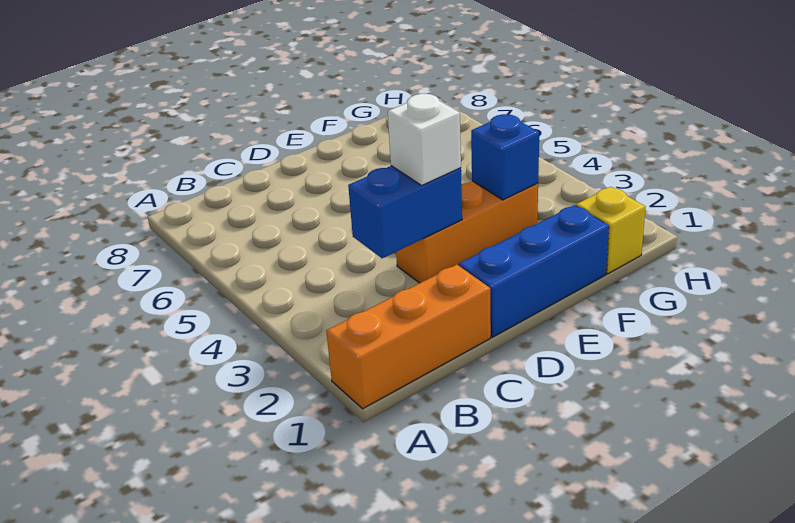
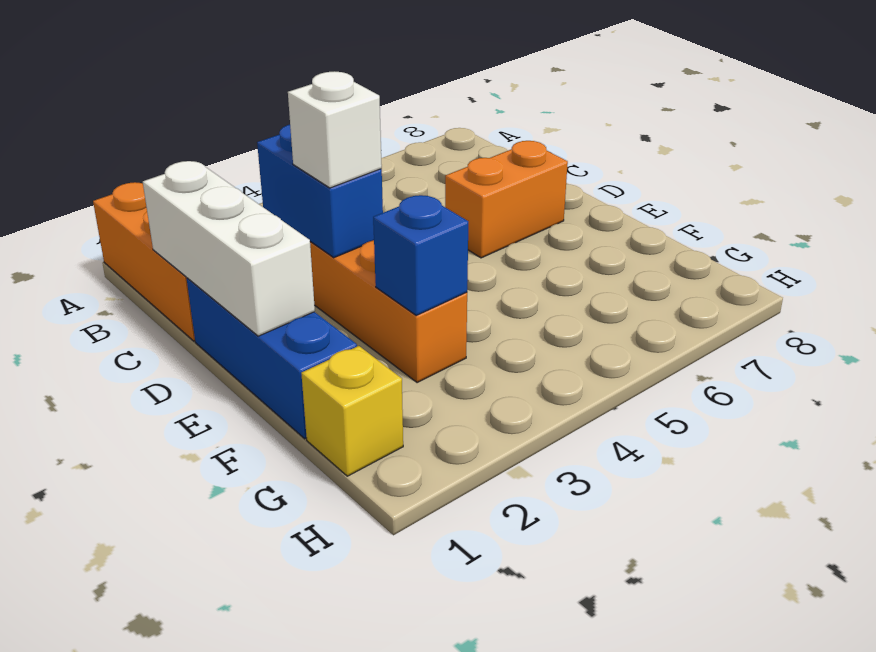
none -> white brick C1:E1 level 2
none -> orange brick D6:D7 level 1

